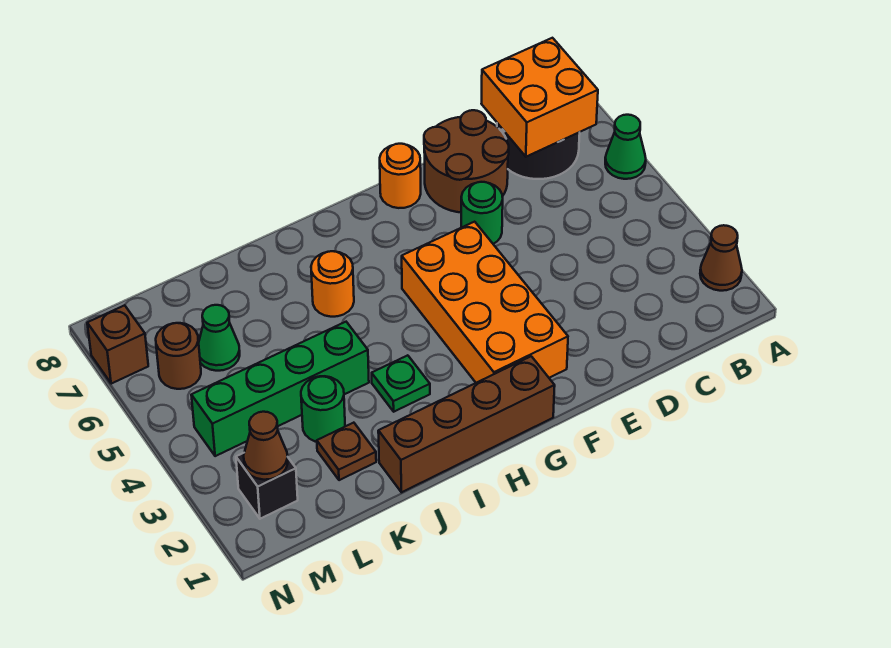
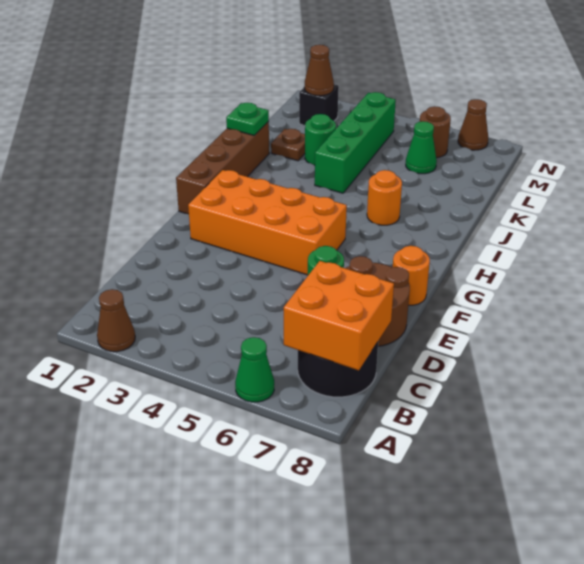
green plate I3 level 1 -> green plate J1 level 2
brown brick N7 level 1 -> brown cone N7 level 1

